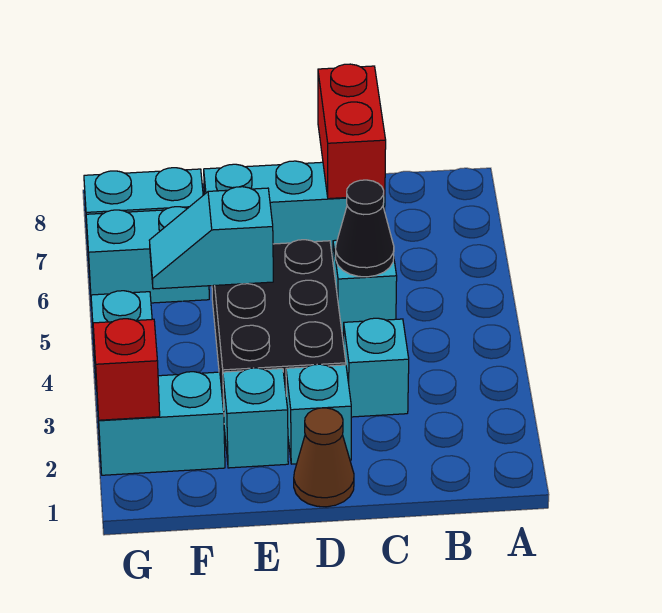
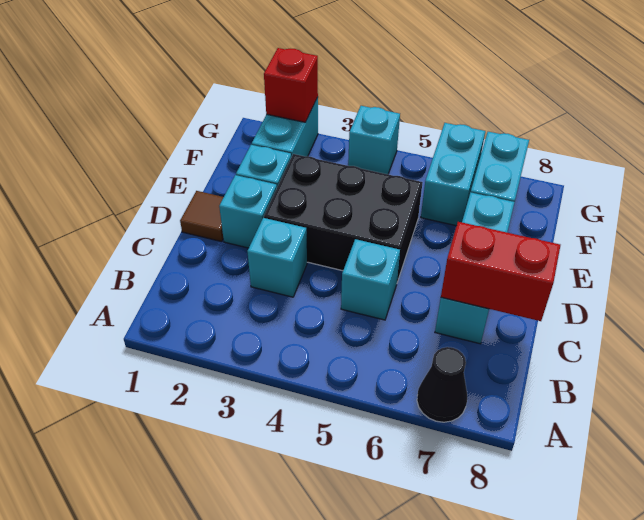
black cone C5 level 2 -> black cone A7 level 1
brown cone D1 level 1 -> brown tile D1 level 1
cyan slope E5:F5 level 2 top E -> none

